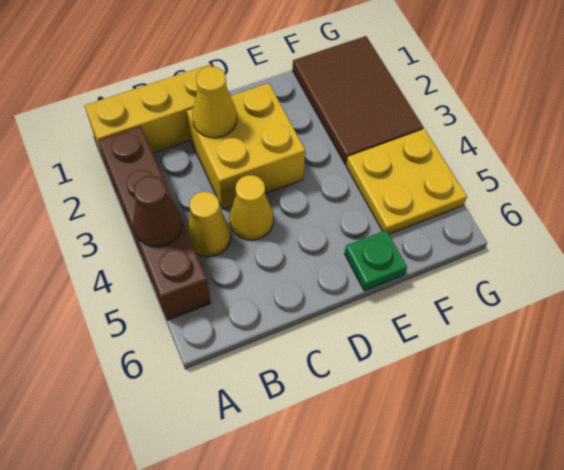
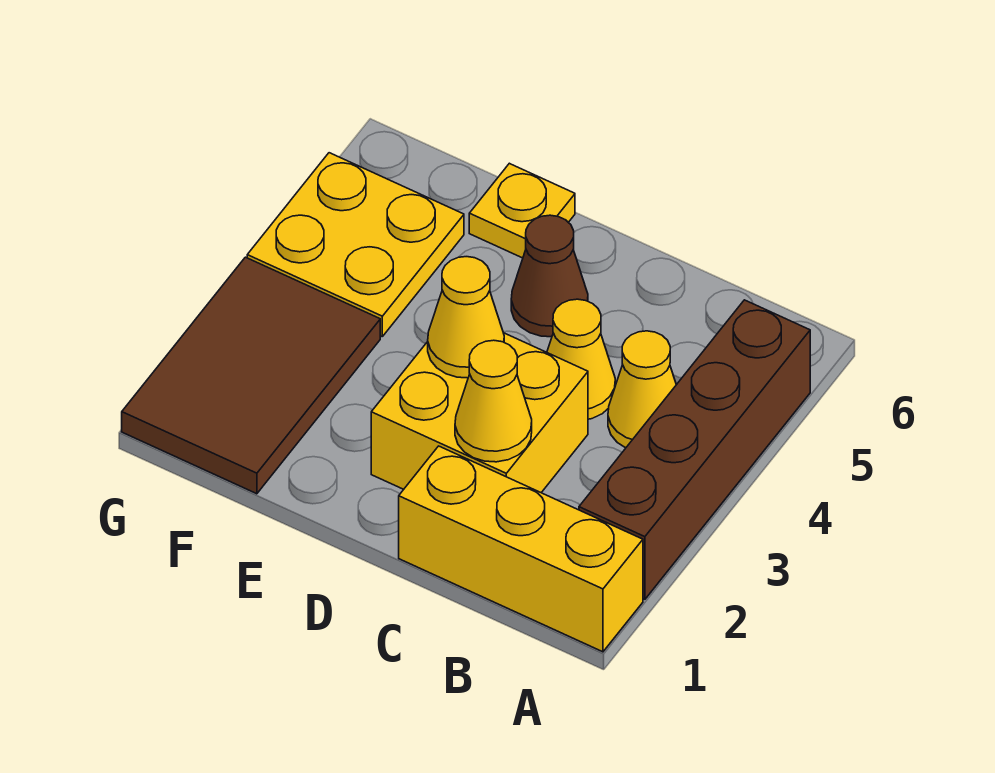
brown cone A4 level 2 -> brown cone D5 level 1
none -> yellow cone D3 level 2
green plate E6 level 1 -> yellow plate E6 level 1

